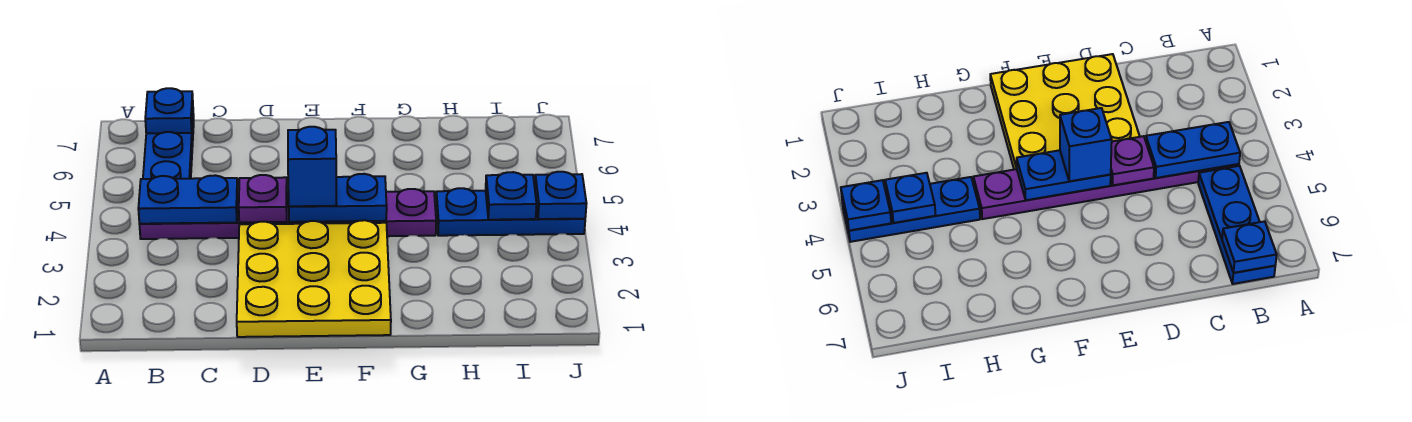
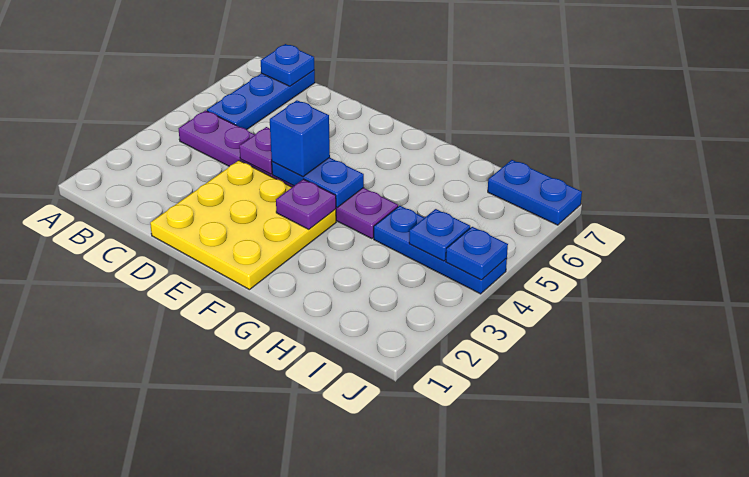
blue plate B4:C4 level 2 -> blue plate I7:J7 level 1
none -> purple plate F3 level 2

